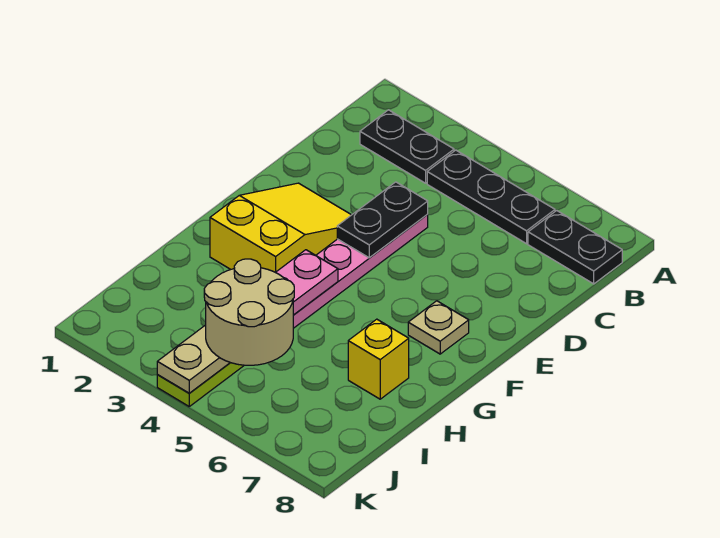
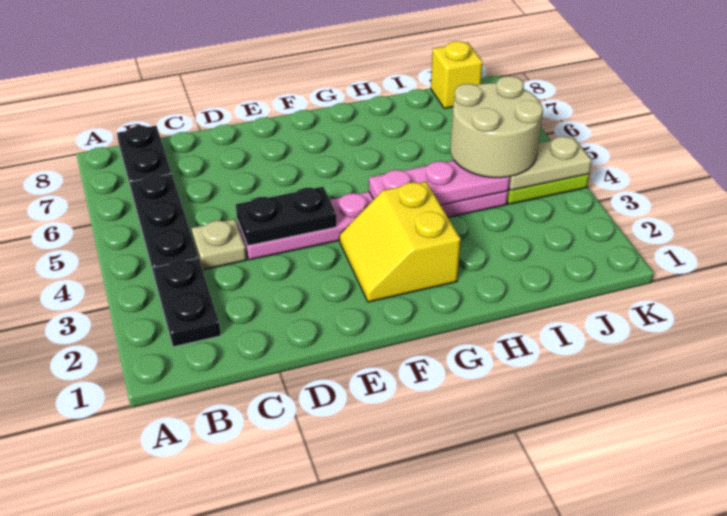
yellow slope E2:G3 level 1 top G -> yellow slope F2:G3 level 1 top G
tan plate F7 level 1 -> tan plate C4 level 1
yellow brick H7 level 1 -> yellow brick J8 level 1

